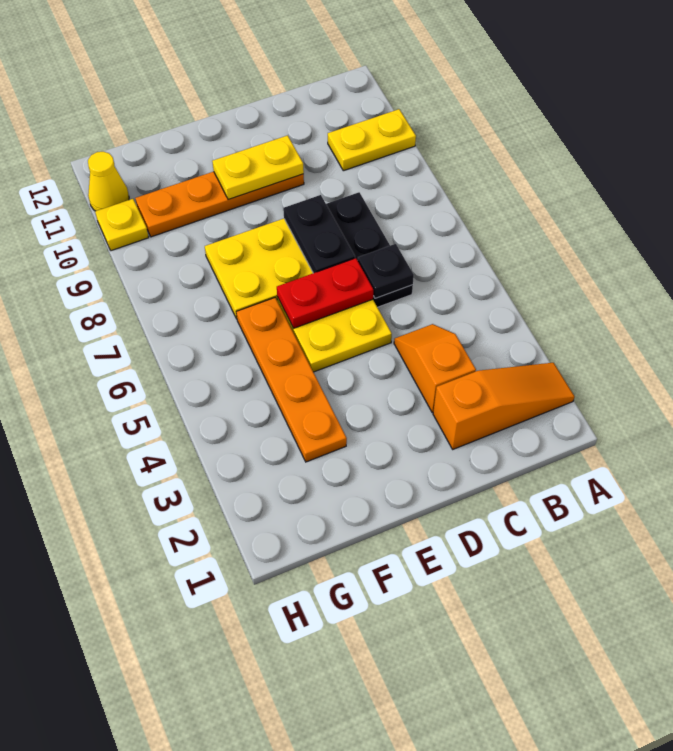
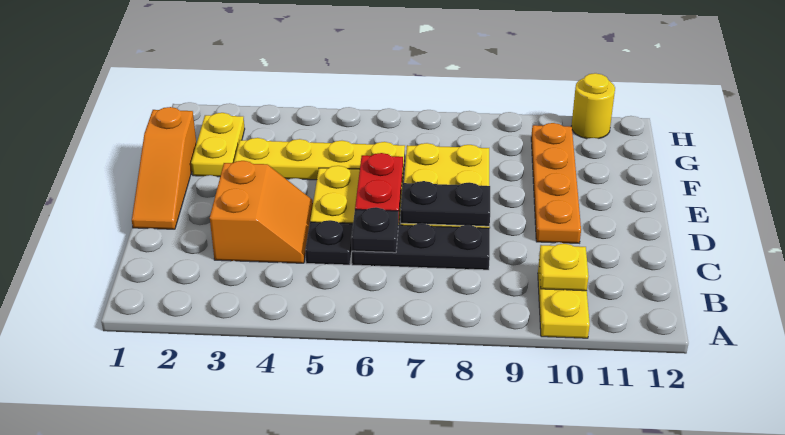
orange slope A2:C2 level 1 top C -> orange slope D1:F1 level 1 top F
orange slope C3:C4 level 1 top 3 -> orange slope C3:D4 level 1 top 3
none -> black plate C5 level 1
yellow plate D10:E10 level 2 -> yellow plate F2:G2 level 1
orange plate F3:F6 level 1 -> yellow plate F3:F6 level 1
yellow plate H10 level 1 -> yellow plate B10 level 2
yellow cone H11 level 1 -> yellow round brick H11 level 1

